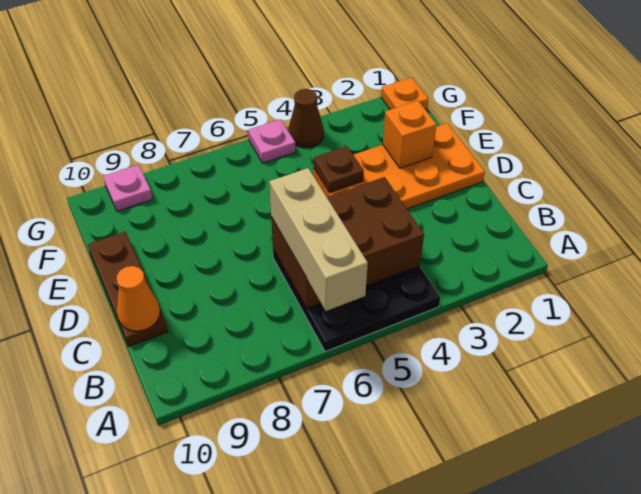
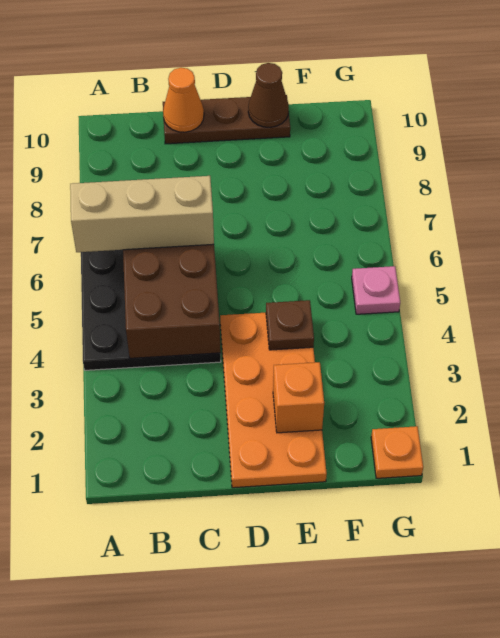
brown cone G4 level 1 -> brown cone E10 level 2
pink plate G9 level 1 -> none

